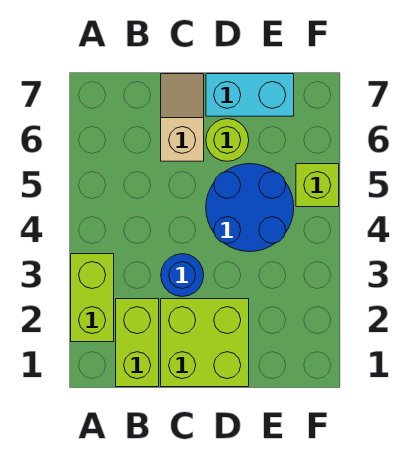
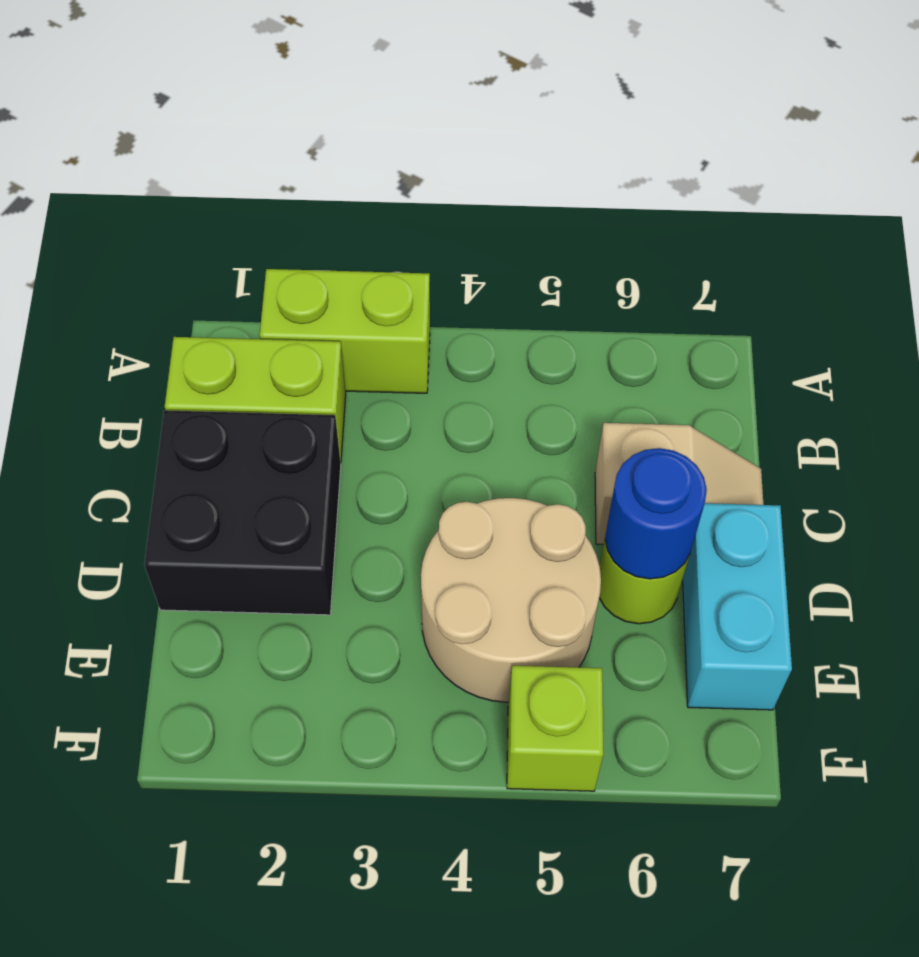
lime brick C1:D2 level 1 -> black brick C1:D2 level 1
blue round brick C3 level 1 -> blue round brick D6 level 2
blue round brick D4:E5 level 1 -> tan round brick D4:E5 level 1

